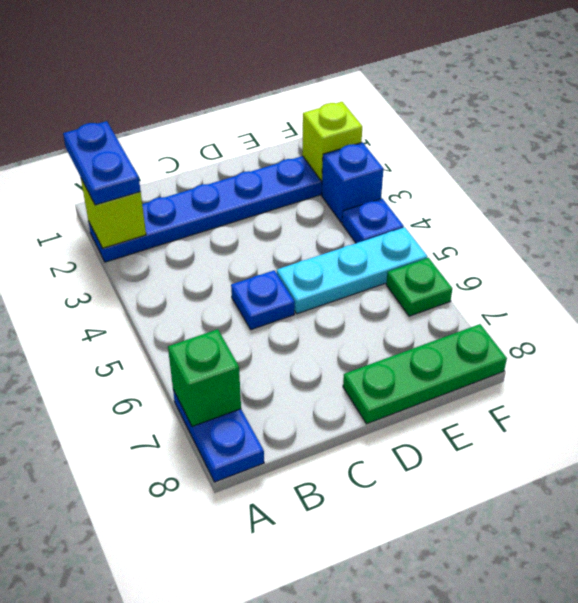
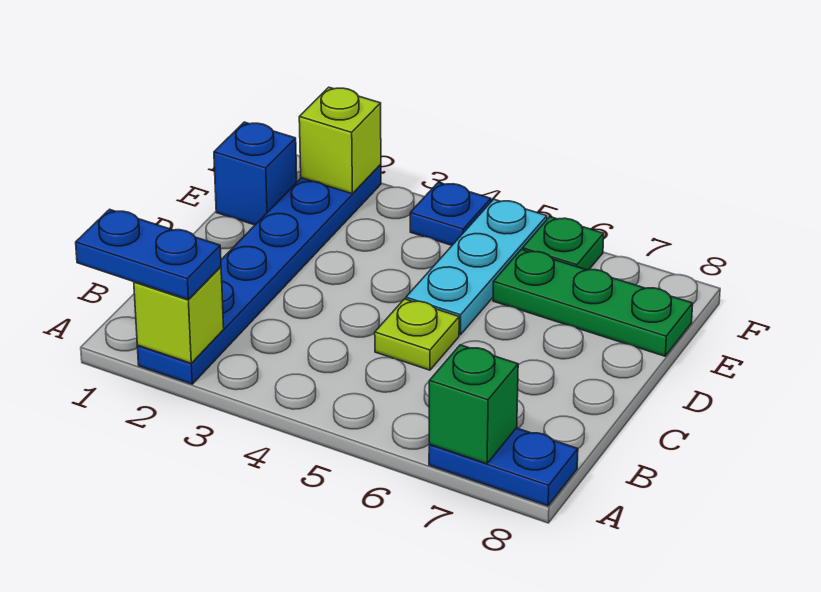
blue plate C5 level 1 -> lime plate C5 level 1
green plate D8:F8 level 1 -> green plate E6:E8 level 1
blue brick F3 level 1 -> blue brick E1 level 1

